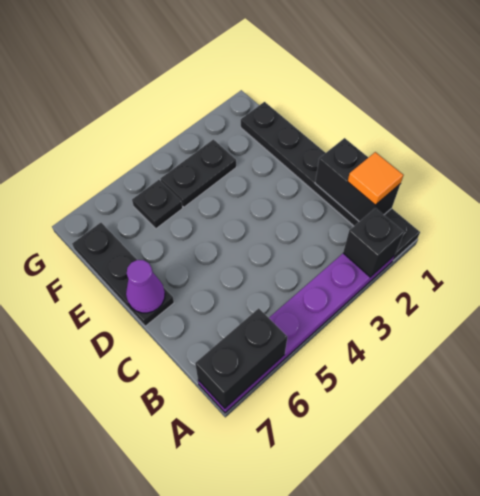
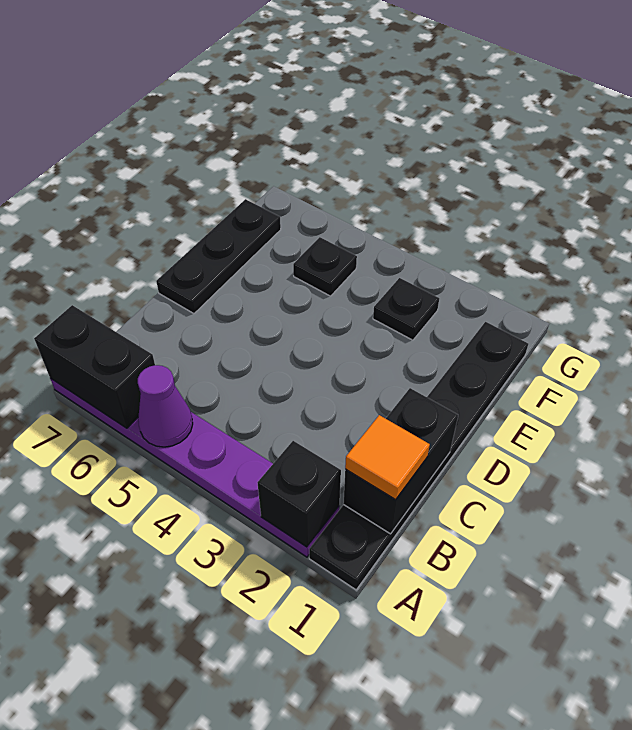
purple cone D7 level 2 -> purple cone A5 level 2
black plate F3:F4 level 1 -> black plate F3 level 1

